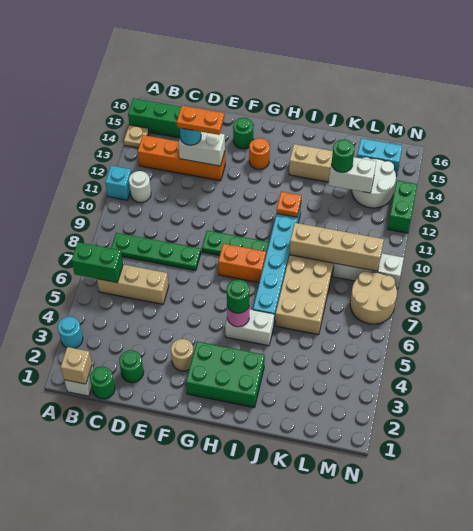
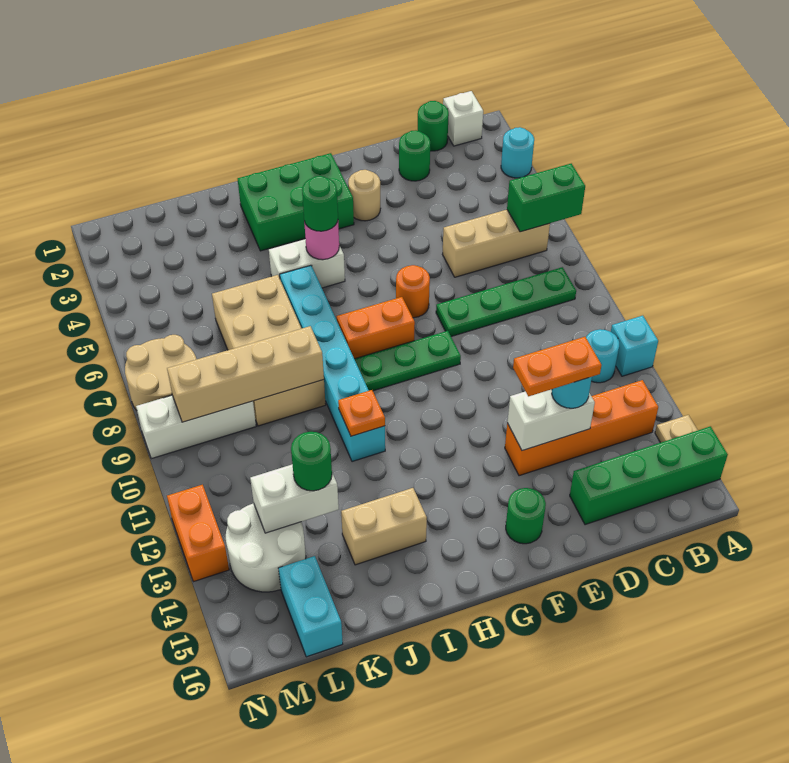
tan brick B1 level 2 -> none
white round brick B11 level 1 -> cyan round brick B11 level 1
orange round brick G14 level 1 -> orange round brick F7 level 1
cyan brick L15:M15 level 1 -> cyan brick L15:L16 level 1
green brick N12:N13 level 1 -> orange brick N12:N13 level 1

